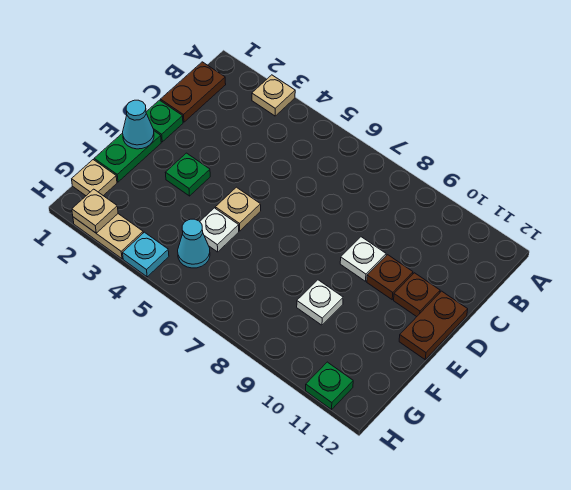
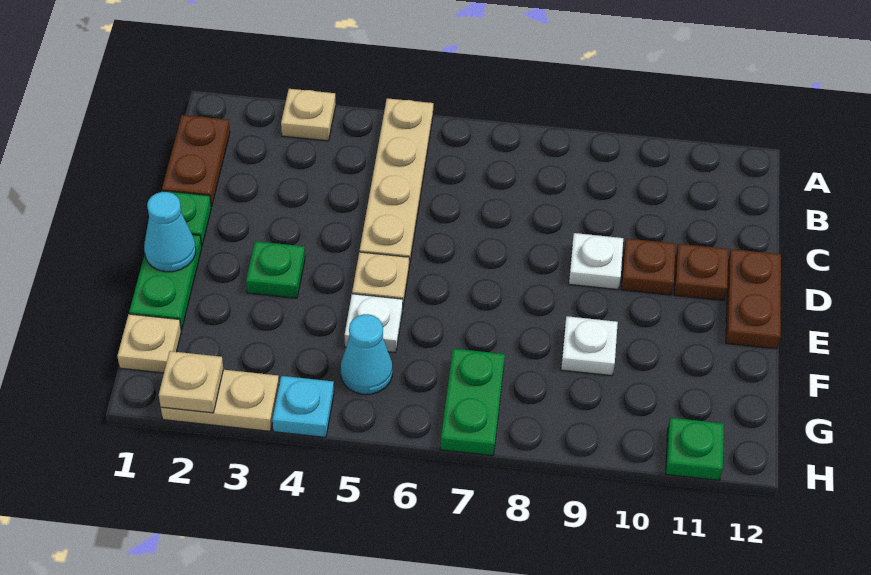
none -> tan plate A5:D5 level 1
none -> green plate G7:H7 level 1

